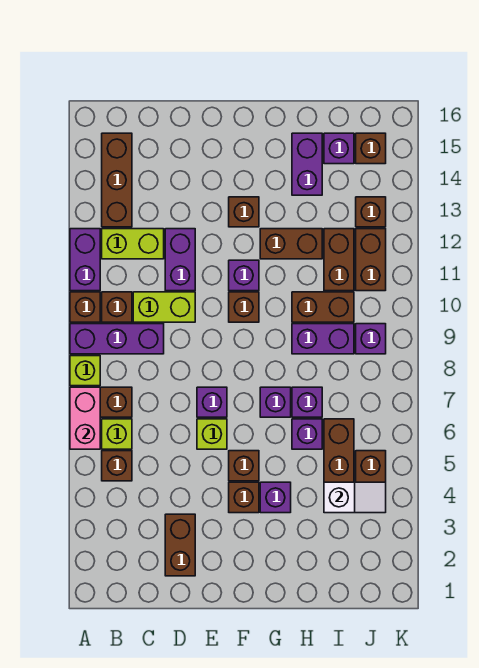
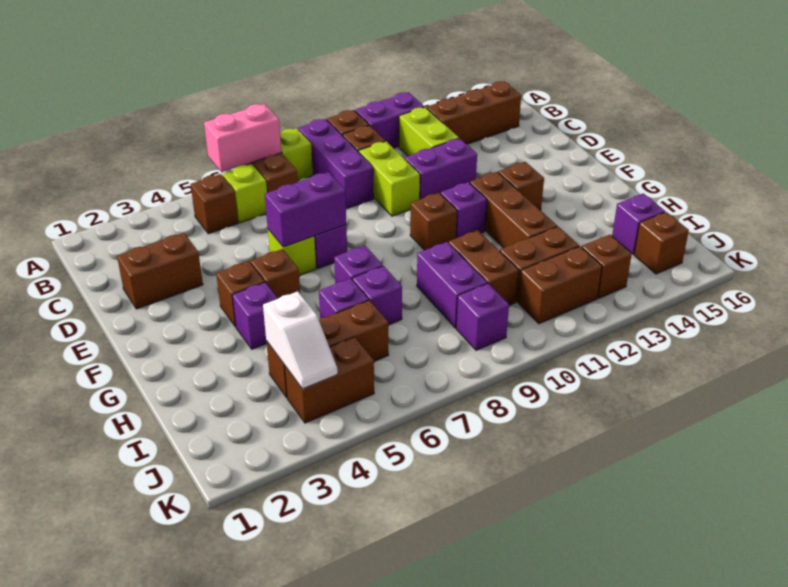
brown brick G12:H12 level 1 -> brown brick F12:H12 level 1
purple brick H14:H15 level 1 -> purple brick E6:E7 level 2

